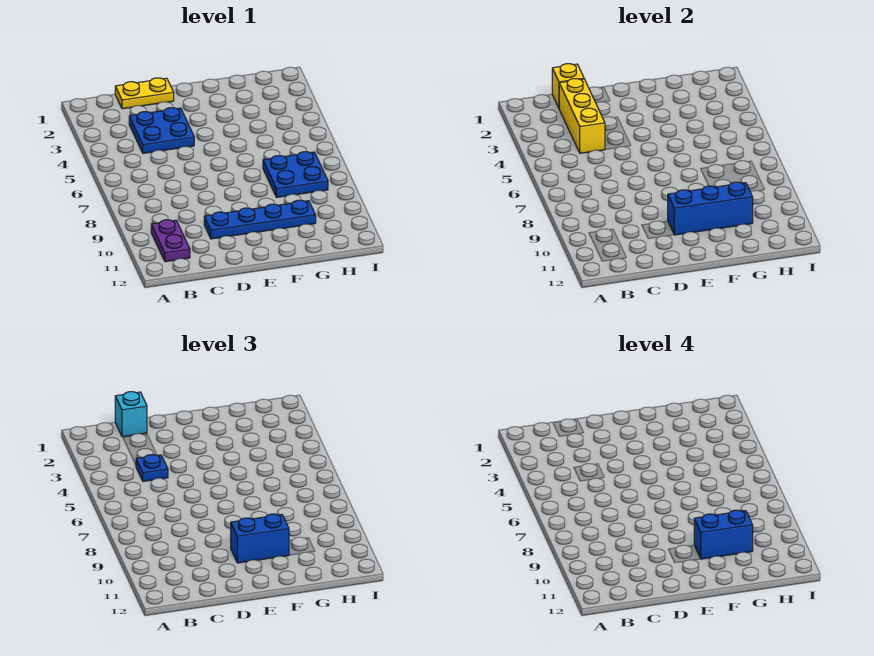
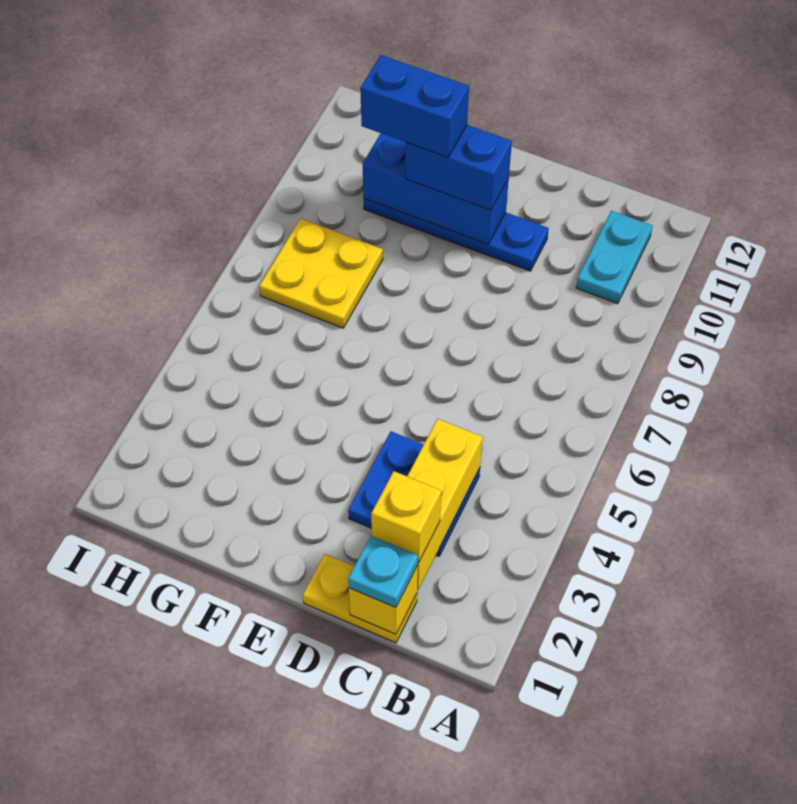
purple plate B10:B11 level 1 -> cyan plate B10:B11 level 1
cyan brick C1 level 3 -> cyan plate C1 level 3
none -> yellow brick C2 level 3
blue plate C4 level 3 -> none
blue plate G7:H8 level 1 -> yellow plate G7:H8 level 1

